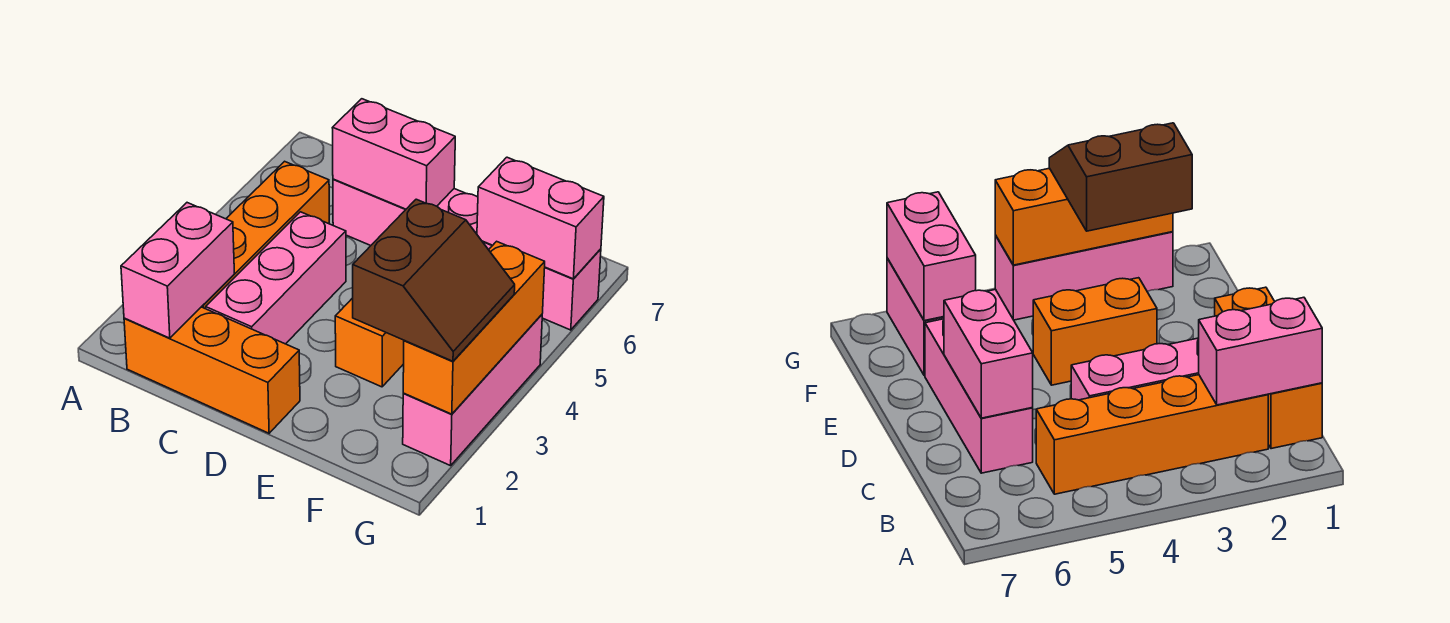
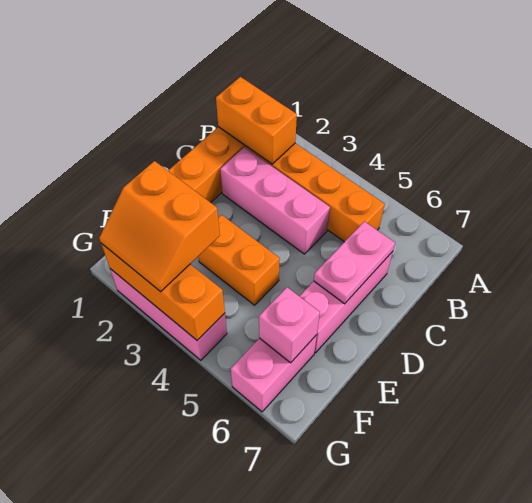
pink brick B1:B2 level 2 -> orange brick B1:B2 level 2
pink brick C6:D6 level 2 -> pink plate C6:D6 level 2
brown slope F2:G3 level 3 top F -> orange slope F2:G3 level 3 top F
pink brick F6:G6 level 2 -> pink brick F6 level 2

